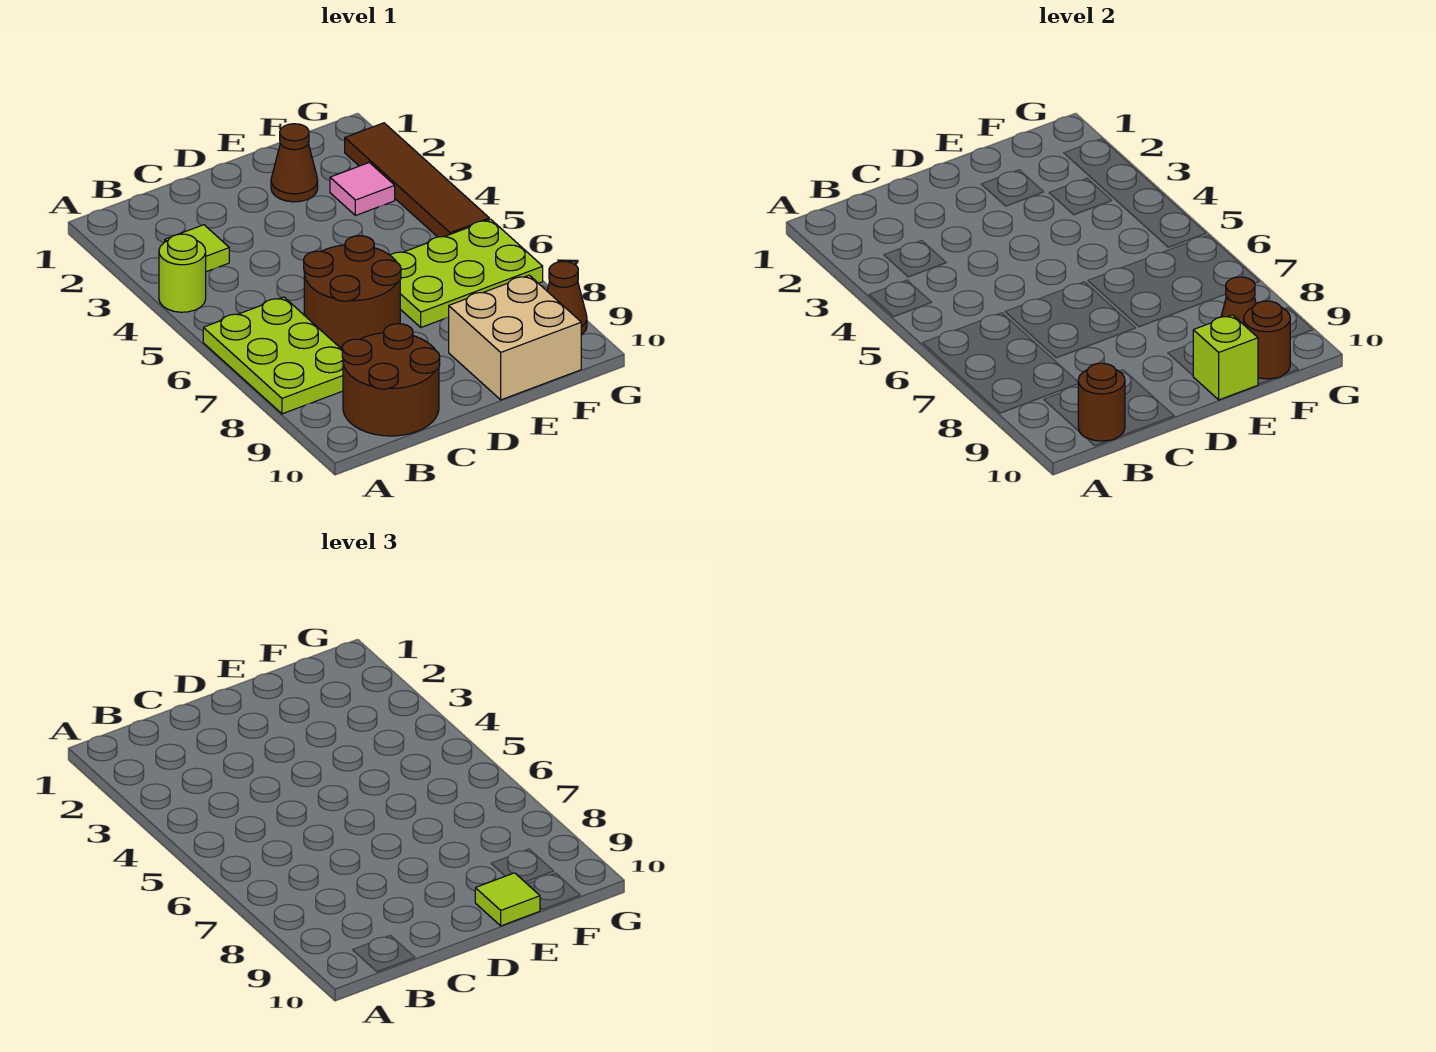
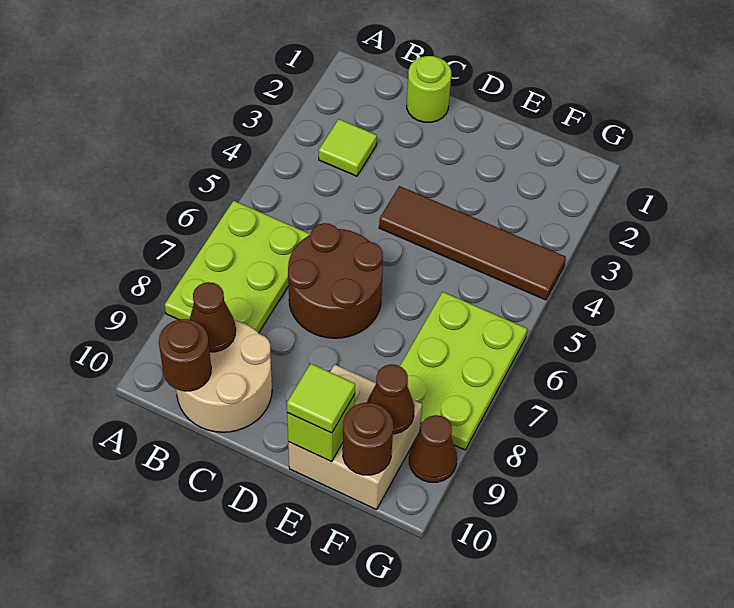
lime round brick A4 level 1 -> lime round brick C1 level 1
brown round brick B9:C10 level 1 -> tan round brick B9:C10 level 1
brown cone E2 level 1 -> brown cone B9 level 2
lime plate E6:G7 level 1 -> lime plate F6:G8 level 1
pink tile F3 level 1 -> none
brown tile G2:G5 level 1 -> brown tile D4:G4 level 1

